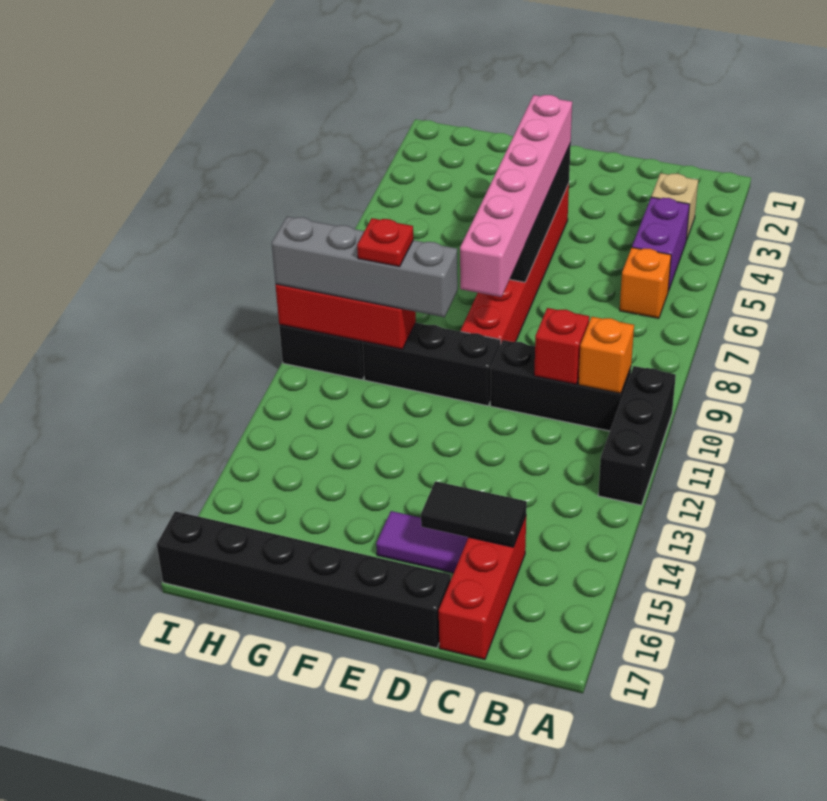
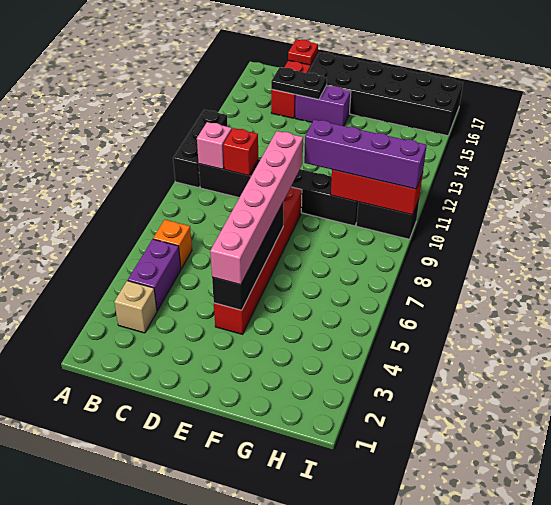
orange brick B10 level 2 -> pink brick B10 level 2
black tile C15:D15 level 2 -> black plate C15:D15 level 2
purple tile D15:E15 level 1 -> purple brick D15:E15 level 1
black brick D17:I17 level 1 -> black brick D16:I17 level 1
grey brick F10:I10 level 3 -> purple brick F10:I10 level 3
red plate G10 level 4 -> red plate C17 level 2

